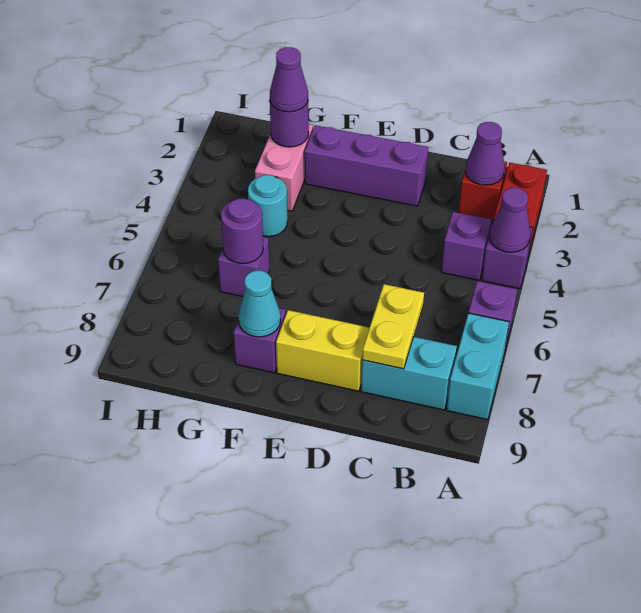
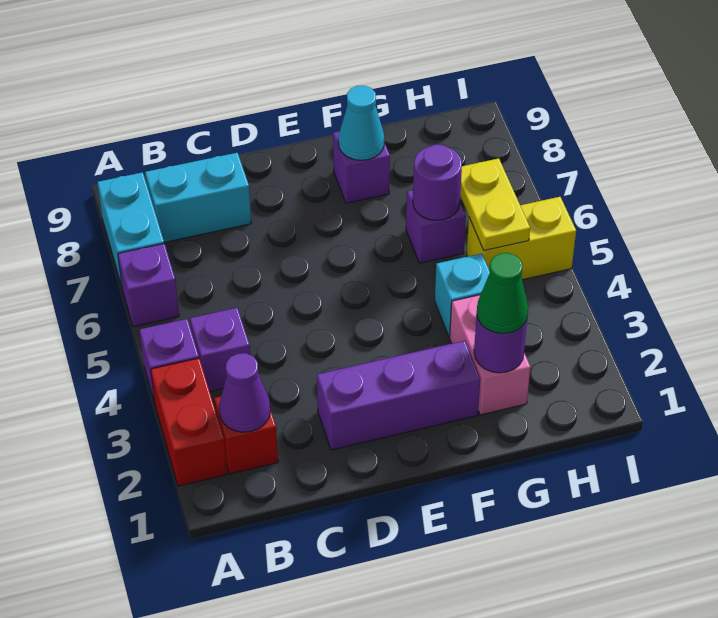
purple cone A4 level 2 -> none
yellow plate C7:C8 level 2 -> yellow plate H5:H6 level 2
yellow brick D8:E8 level 1 -> yellow brick H5:I5 level 1
purple cone G2 level 3 -> green cone G2 level 3
cyan round brick G4 level 1 -> cyan brick G4 level 1

